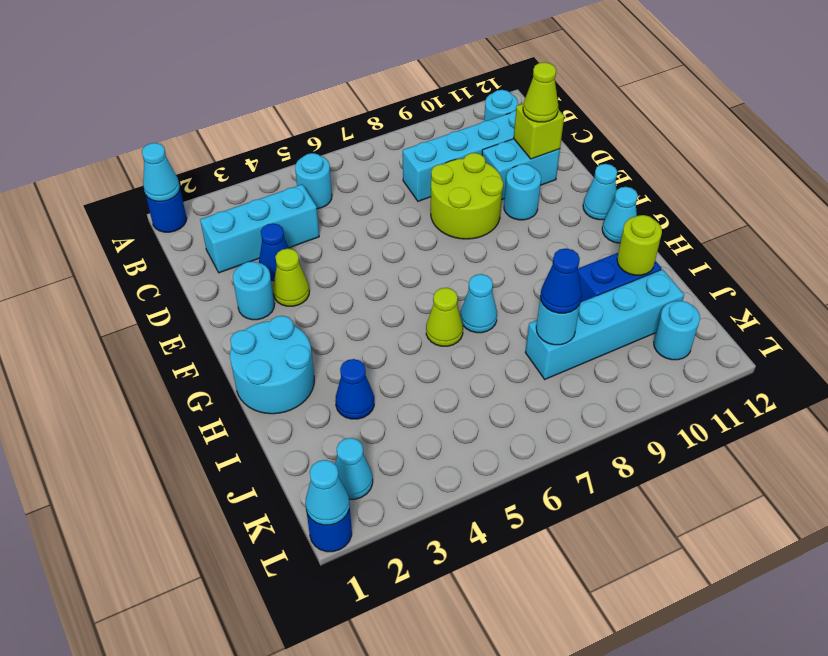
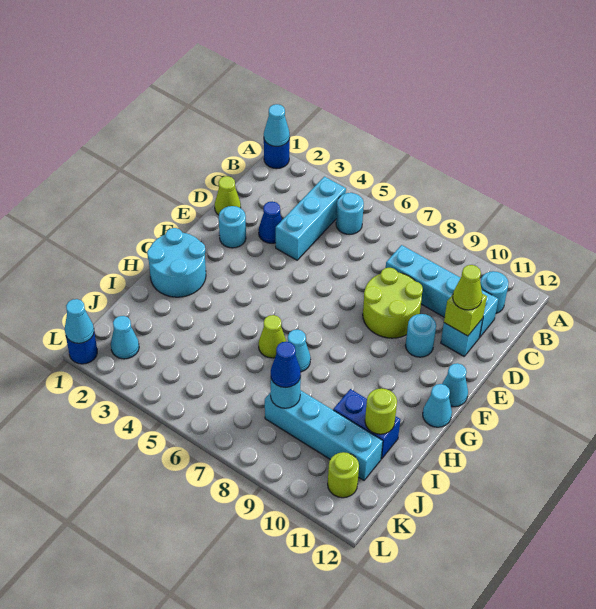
cyan brick C2:C4 level 1 -> cyan brick B4:D4 level 1
cyan brick D10:D11 level 1 -> cyan brick D11 level 1
lime cone E3 level 1 -> lime cone D1 level 1
blue cone I3 level 1 -> none
cyan round brick K11 level 1 -> lime round brick K11 level 1

